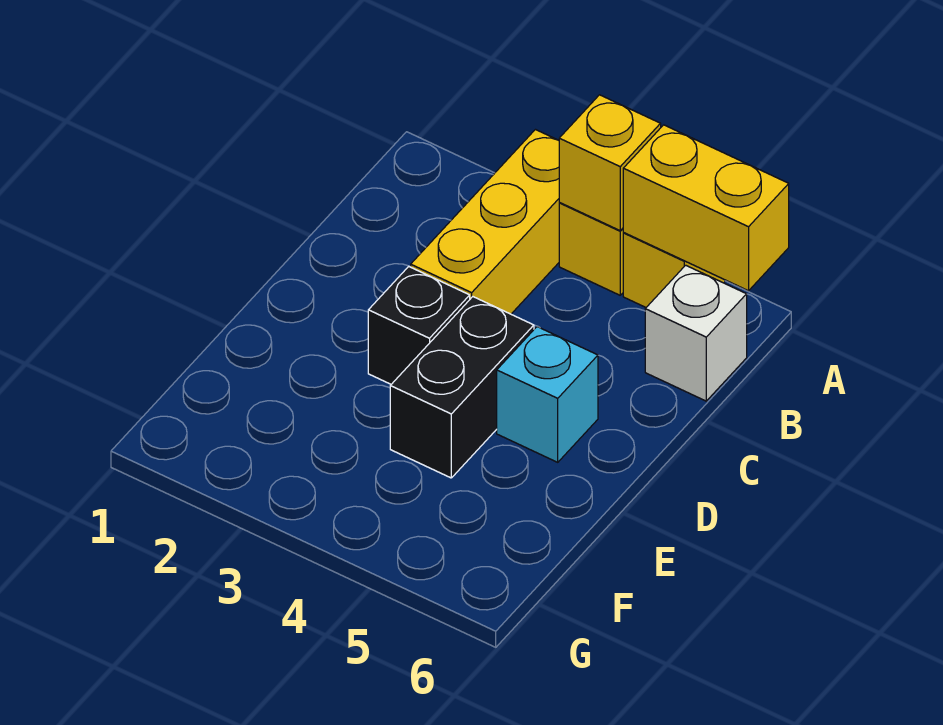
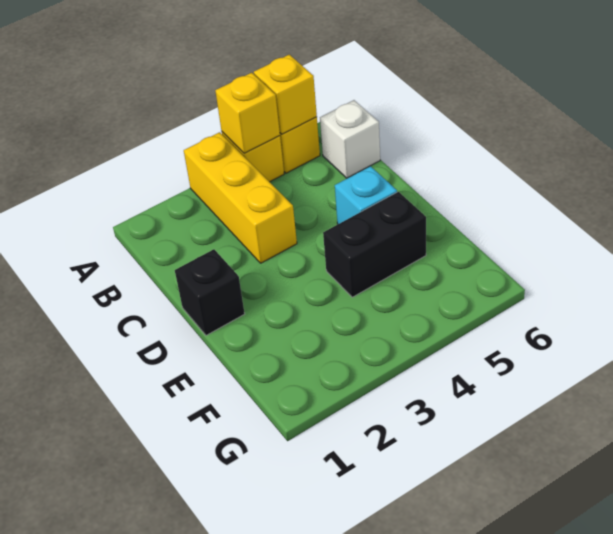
yellow brick A5:A6 level 2 -> yellow brick A5 level 2
black brick D3 level 1 -> black brick D1 level 1
black brick D4:E4 level 1 -> black brick E4:E5 level 1

